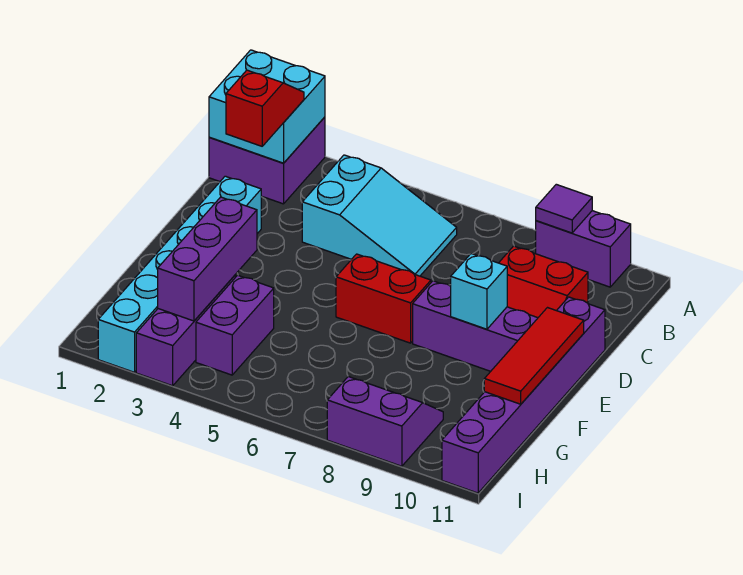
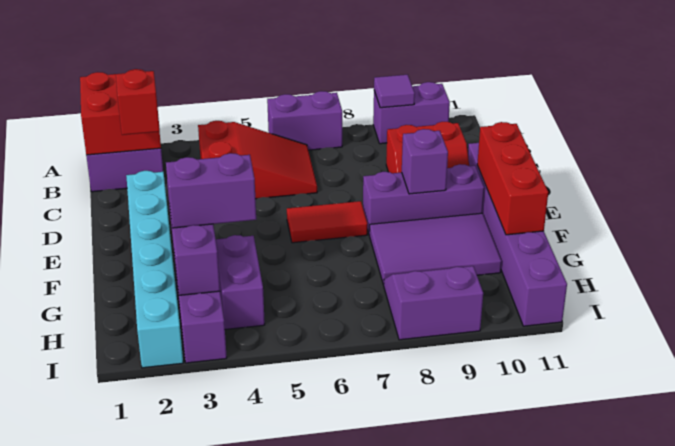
cyan brick A1:B2 level 2 -> red brick A1:B2 level 2
none -> purple brick A6:A7 level 1
cyan slope B4:C6 level 1 top 4 -> red slope B4:C6 level 1 top 4
red brick E6:E7 level 1 -> red tile E6:E7 level 1
cyan brick E9 level 2 -> purple brick E9 level 2
red tile E11:G11 level 2 -> red brick E11:G11 level 2
none -> purple tile F8:G10 level 1
none -> purple brick G3:G4 level 3

